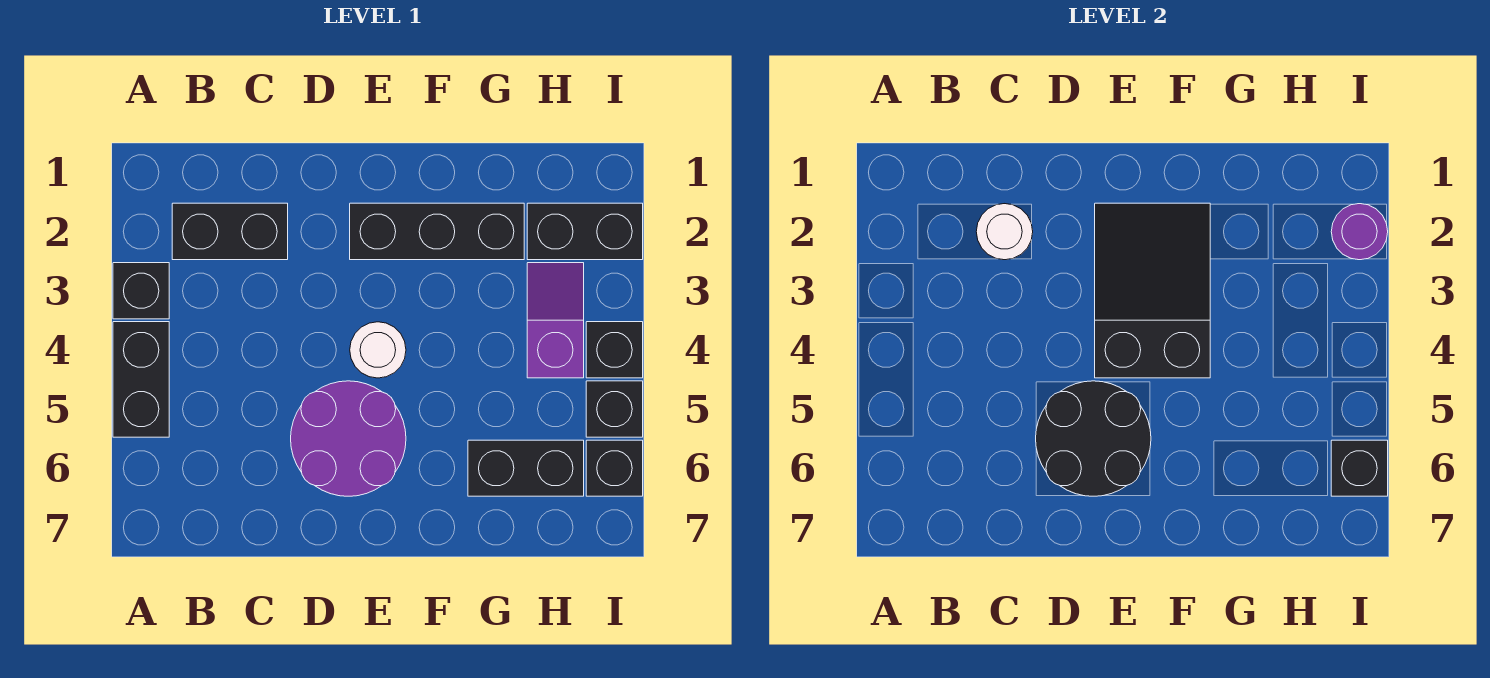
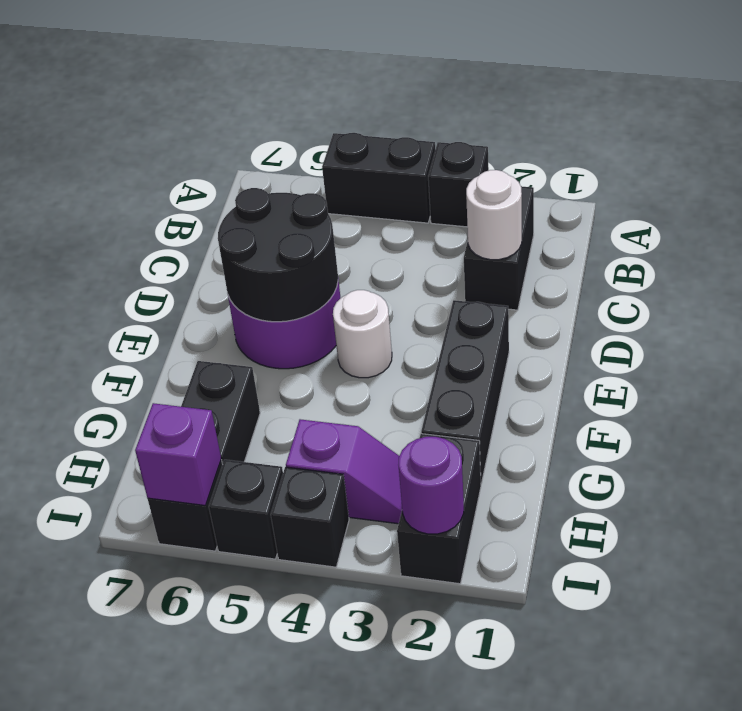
black slope E2:F4 level 2 top 4 -> none
black brick I6 level 2 -> purple brick I6 level 2

